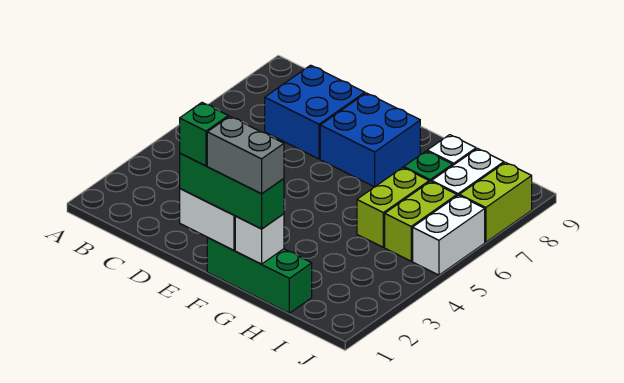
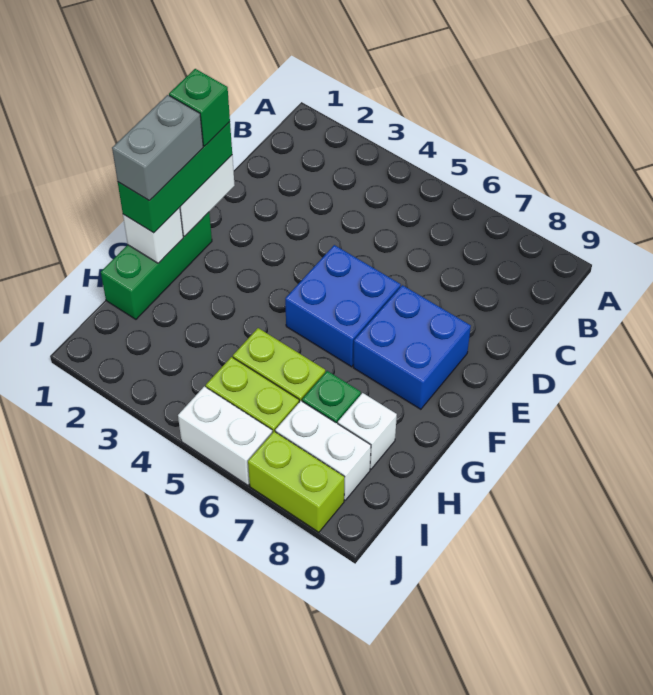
blue brick C7:D8 level 1 -> blue brick E5:F6 level 1

